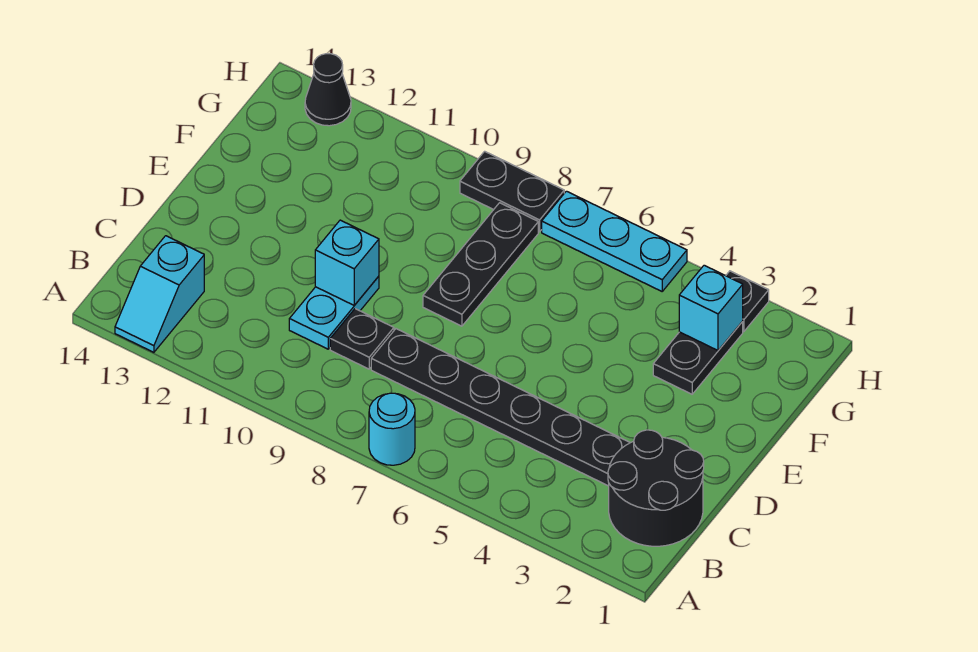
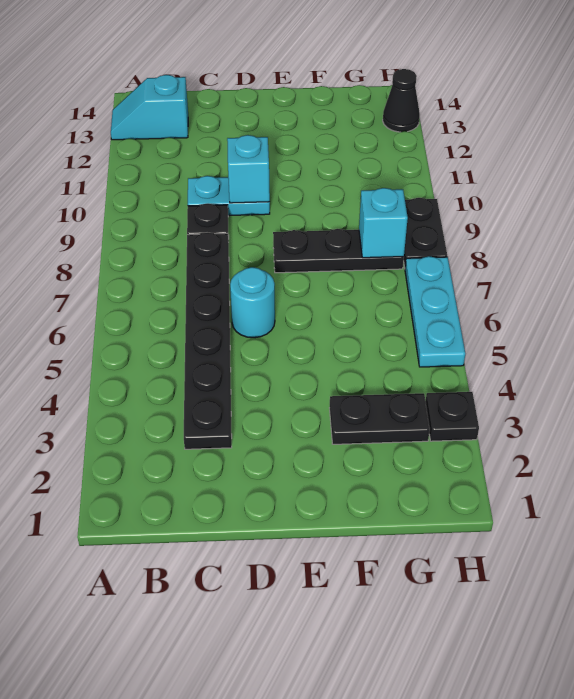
cyan round brick A7 level 1 -> cyan round brick D6 level 1
black round brick B1:C2 level 1 -> none
cyan brick G3 level 2 -> cyan brick G8 level 2

